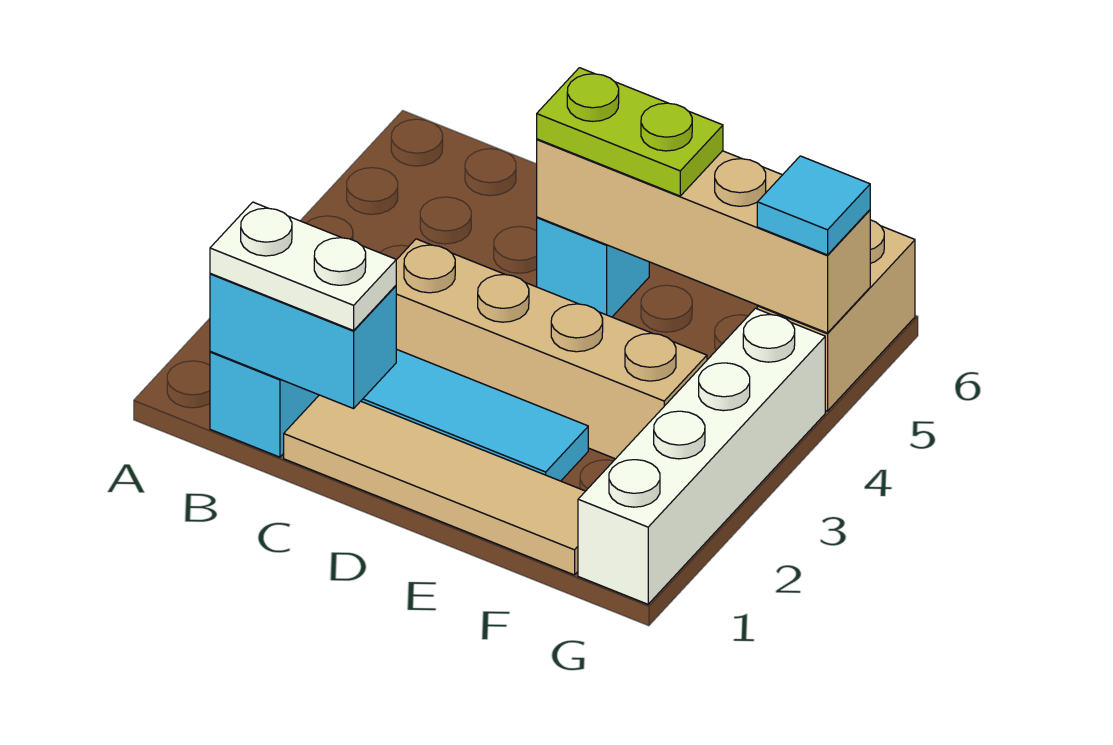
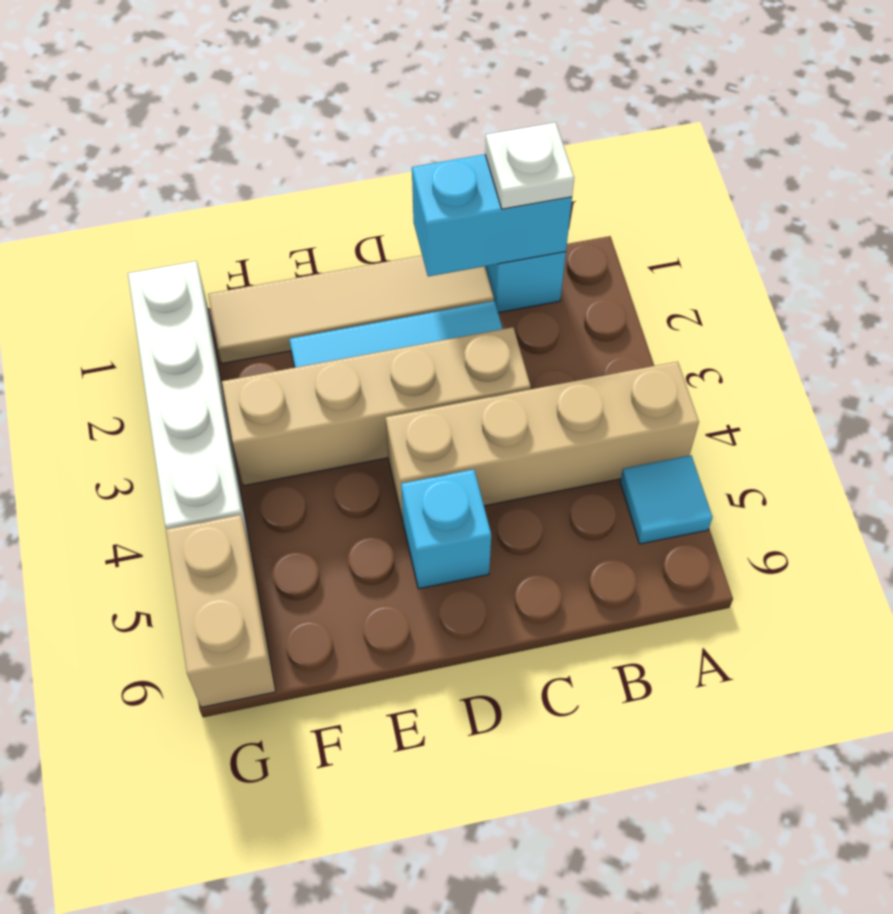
white plate B1:C1 level 3 -> white plate B1 level 3
tan brick D5:G5 level 2 -> tan brick A4:D4 level 1
lime plate D5:E5 level 3 -> none
cyan tile G5 level 3 -> cyan tile A5 level 1

